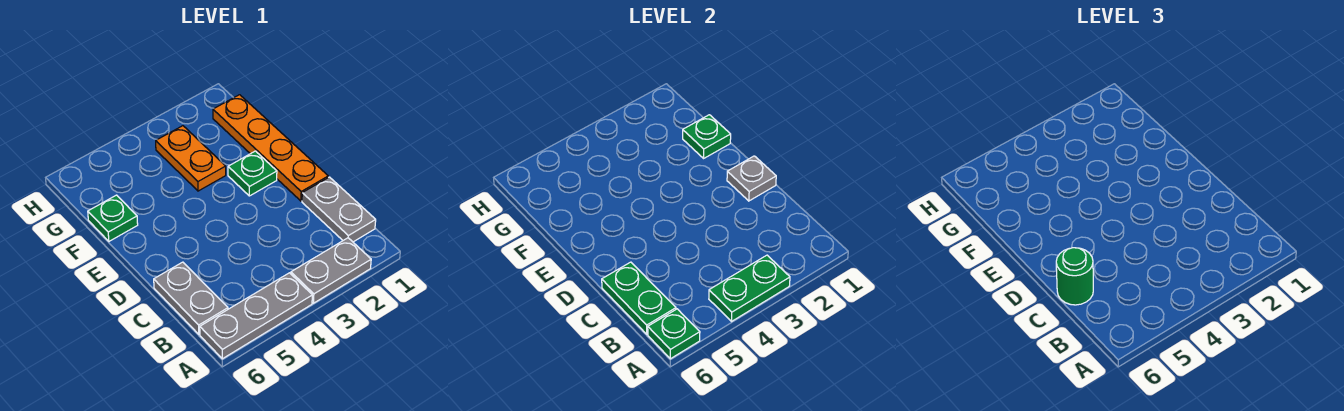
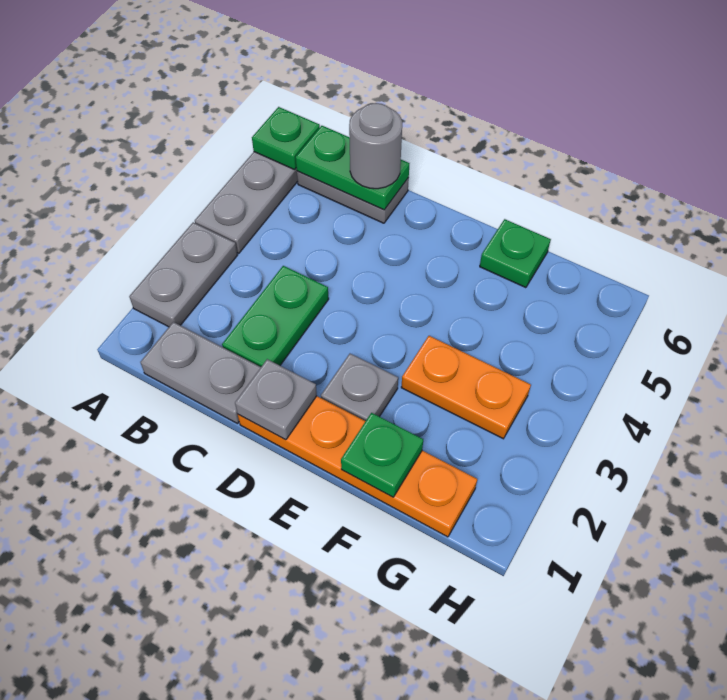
green plate A3:A4 level 2 -> green plate C2:C3 level 1
green round brick C6 level 3 -> grey round brick C6 level 3
green plate E2 level 1 -> grey plate E2 level 1

